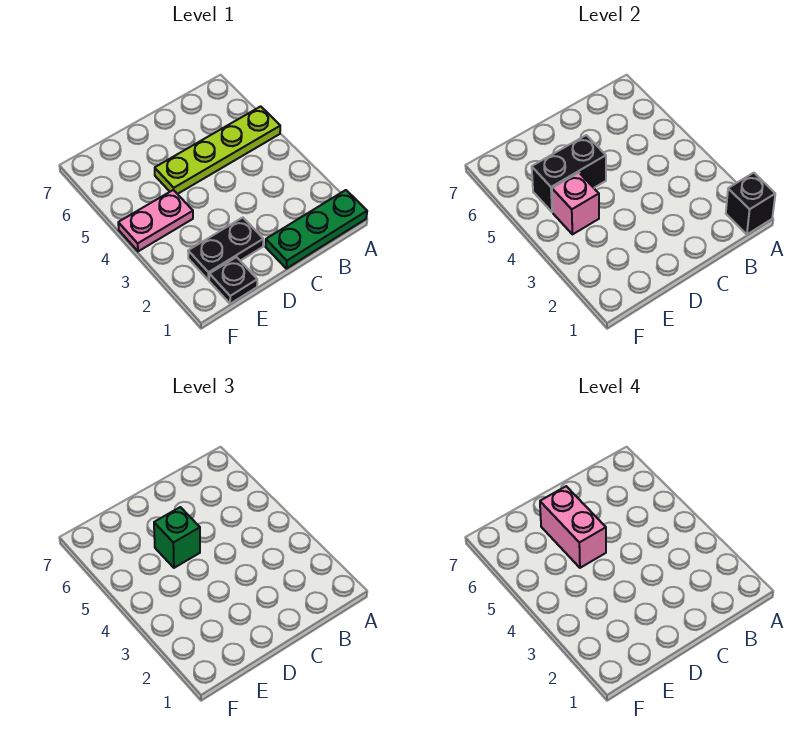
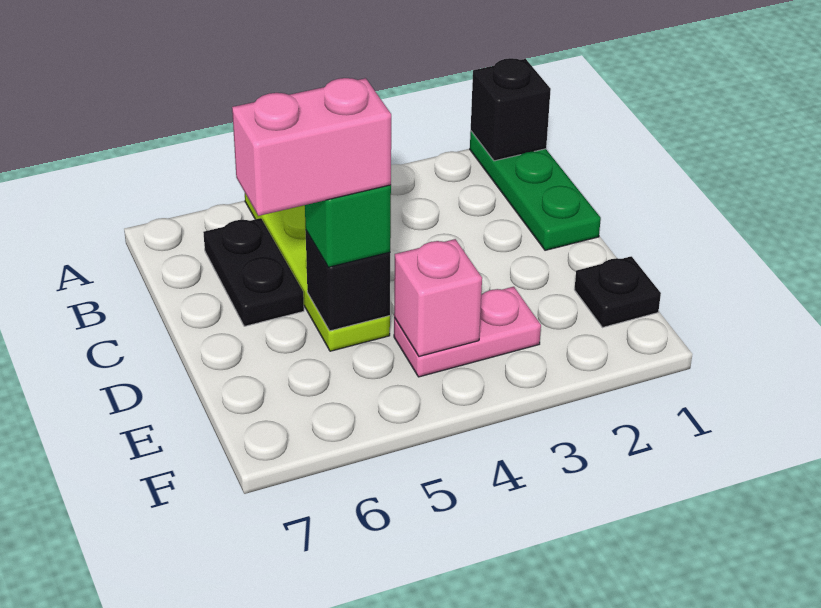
black plate D2:E2 level 1 -> black plate B6:C6 level 1
black brick D5:E5 level 2 -> black brick D5 level 2
pink plate E4:F4 level 1 -> pink plate E3:E4 level 1

